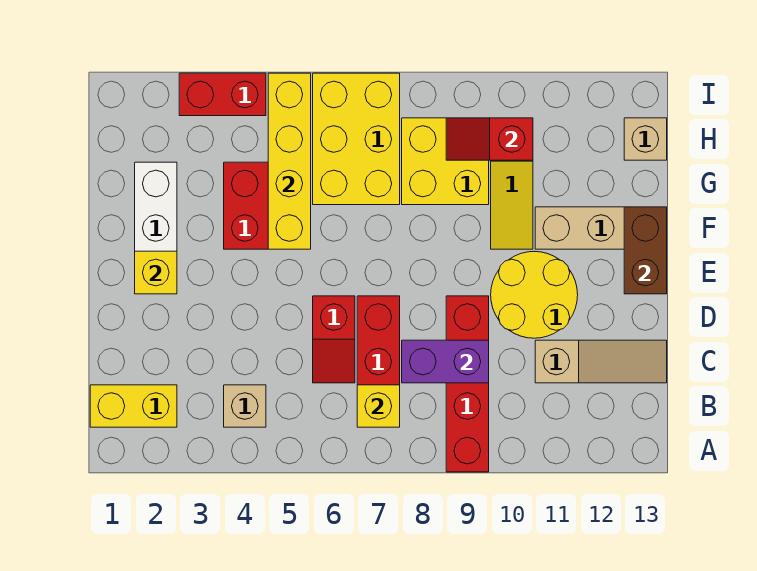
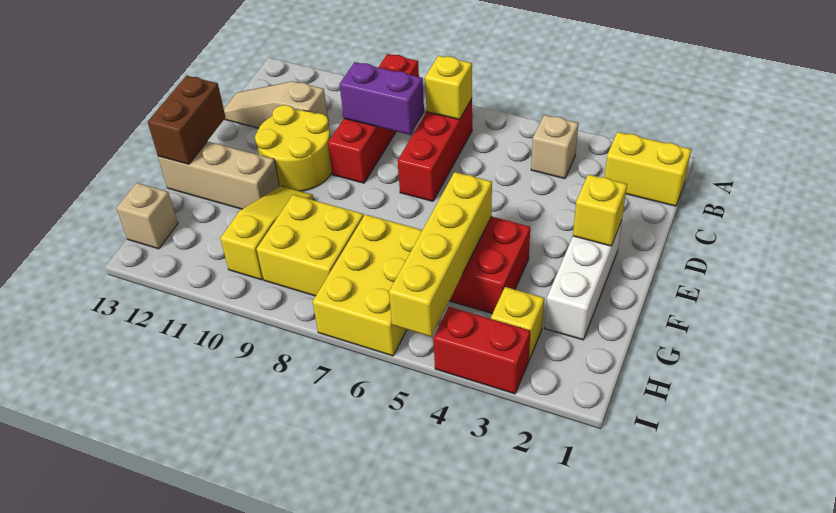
red slope C6:D6 level 1 top D -> none
none -> yellow brick H3 level 1
red slope H9:H10 level 2 top 10 -> none

